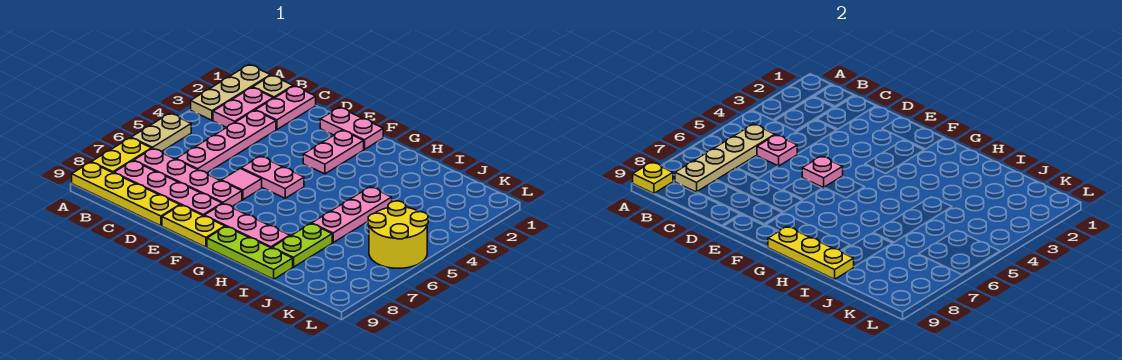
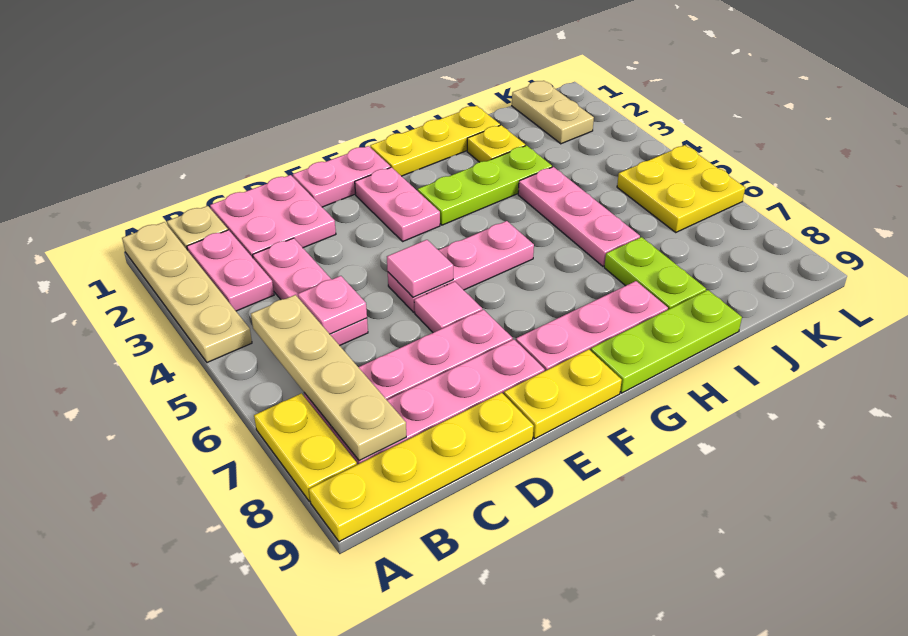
tan plate A1:A3 level 1 -> tan plate A1:A4 level 1
tan plate A5:A6 level 1 -> tan plate K1:K2 level 1
yellow plate A9 level 2 -> yellow plate I2 level 1
pink plate C1:C2 level 1 -> pink plate C1:D2 level 1
pink plate C3:C6 level 1 -> pink plate C3:C5 level 1
pink plate E5:F5 level 1 -> pink plate E5:G5 level 1
pink plate E5 level 2 -> pink tile E5 level 2
none -> lime plate G3:I3 level 1
yellow plate G9:I9 level 2 -> yellow plate G1:I1 level 1
yellow round brick K5:L6 level 1 -> yellow plate K5:L6 level 1

